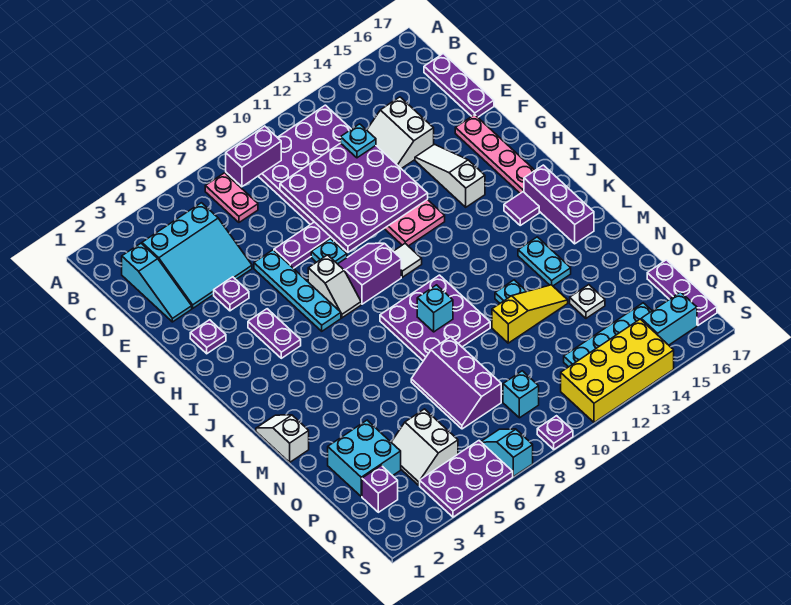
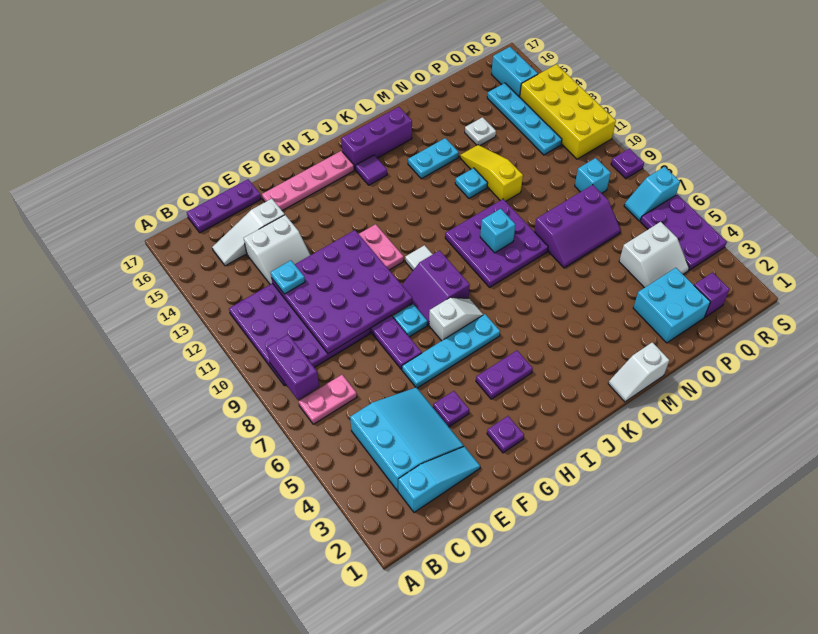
white slope F14:H14 level 1 top H -> white slope C15:E15 level 1 top E
purple plate P17:R17 level 1 -> none

